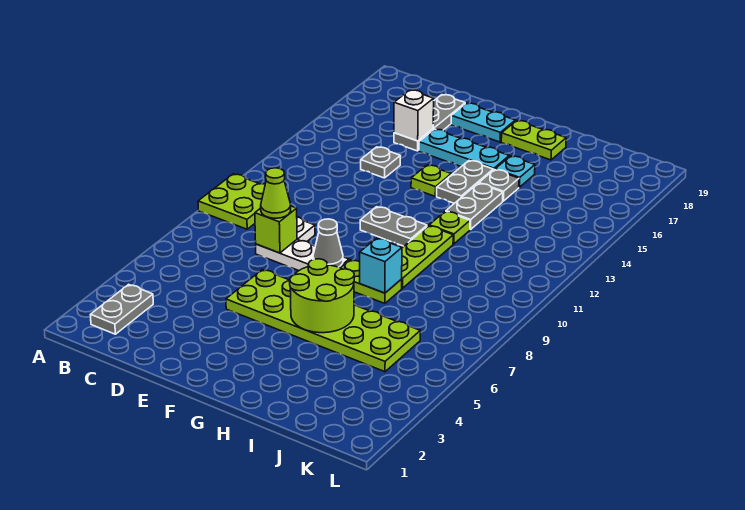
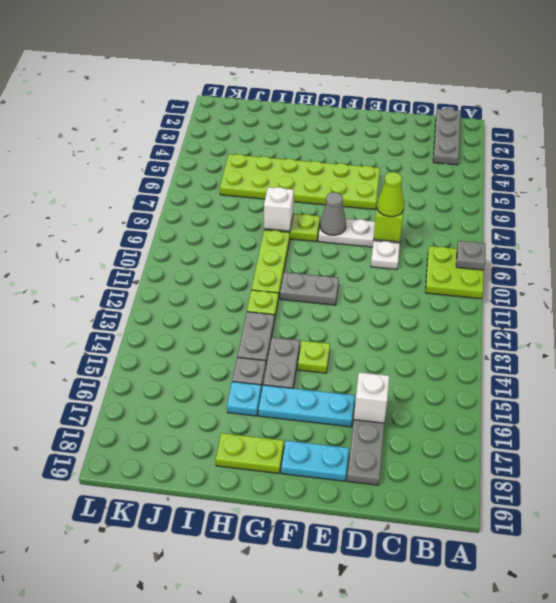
grey plate B2:B3 level 1 -> grey plate B1:B3 level 1
grey plate D14 level 1 -> grey plate A9 level 2
lime round brick G5:H6 level 2 -> none
cyan brick H8 level 2 -> white brick H8 level 2

